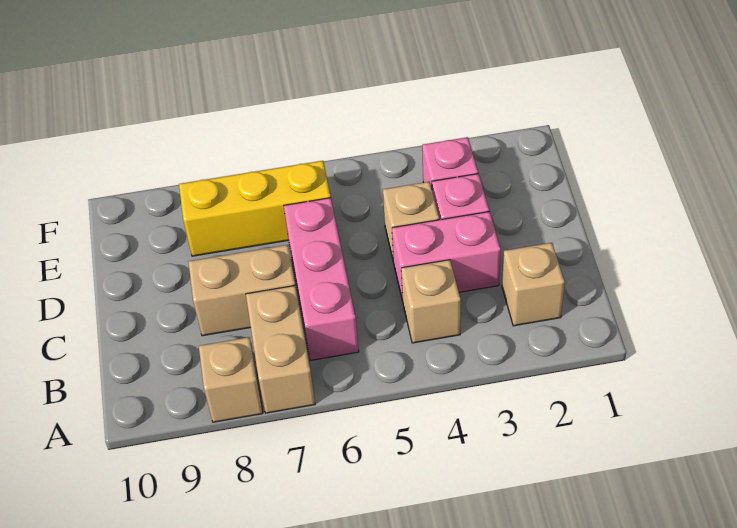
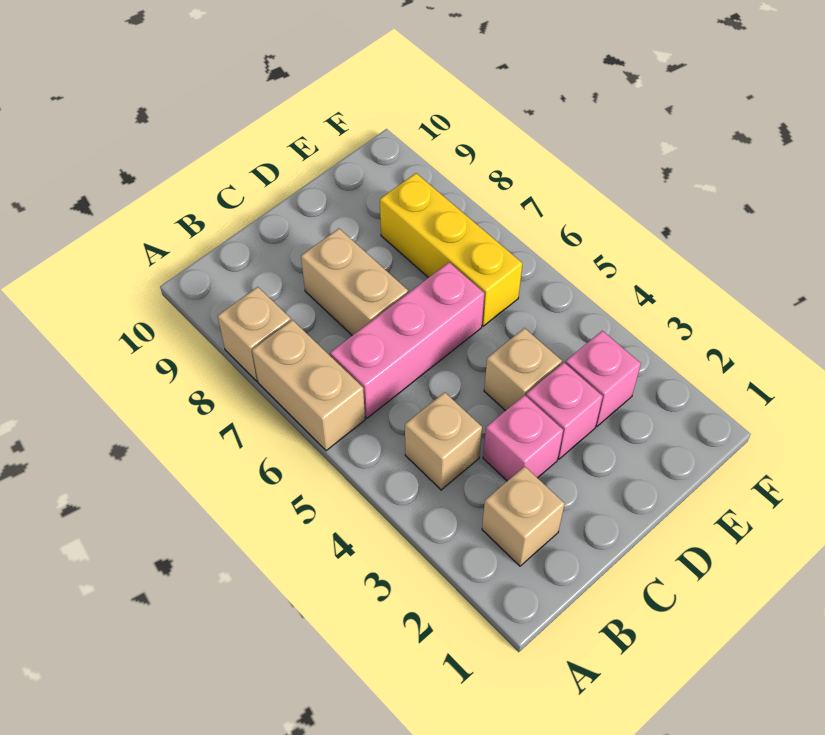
tan brick A7:B7 level 1 -> tan brick A6:A7 level 1
pink brick C3:C4 level 1 -> pink brick C3 level 1

